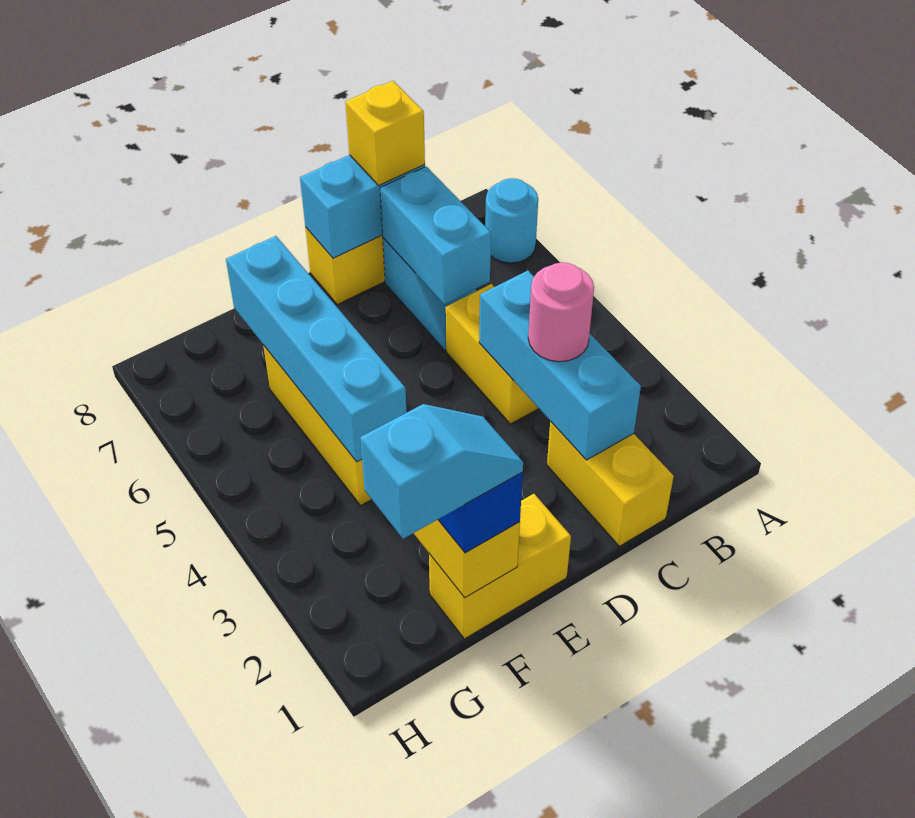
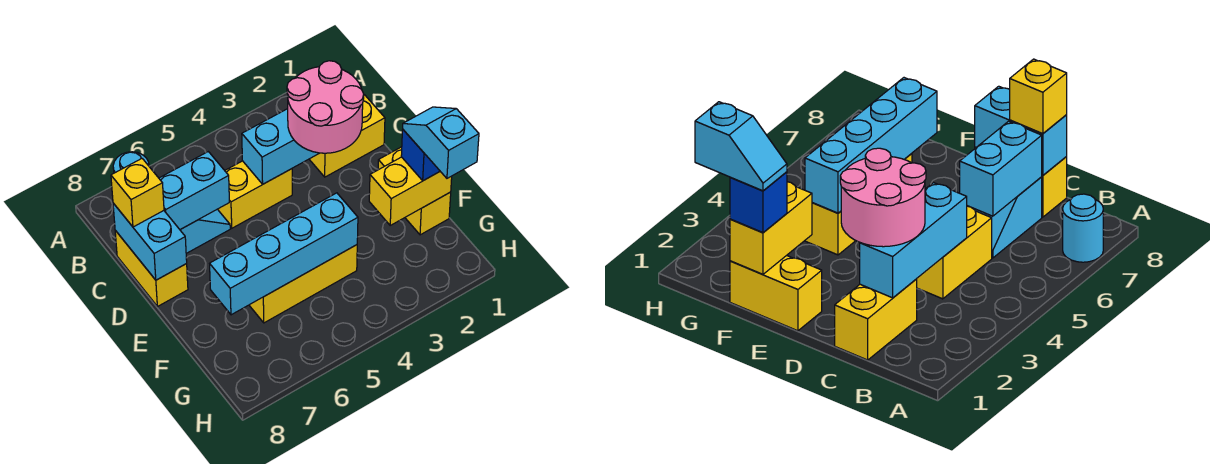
pink round brick C3 level 3 -> pink round brick C2:D3 level 3

